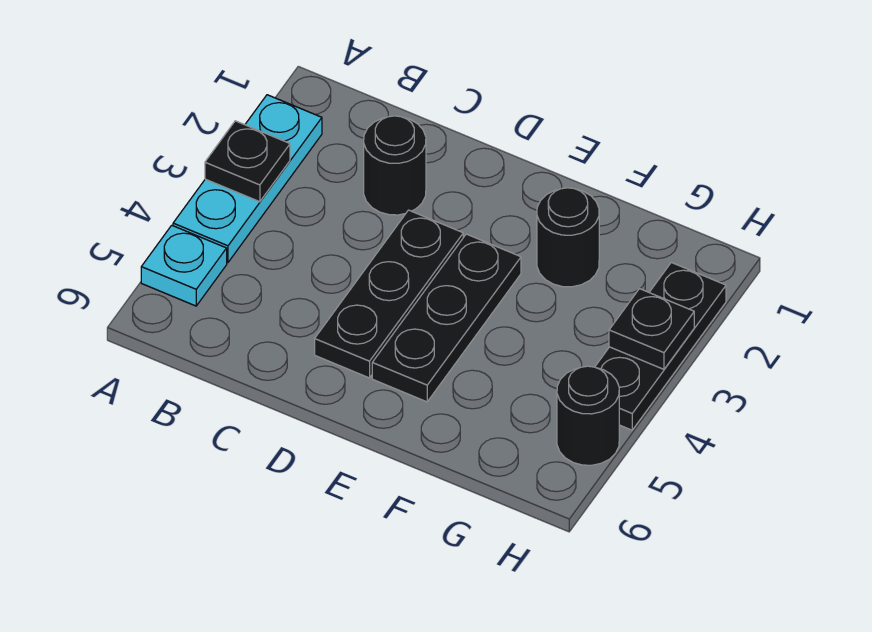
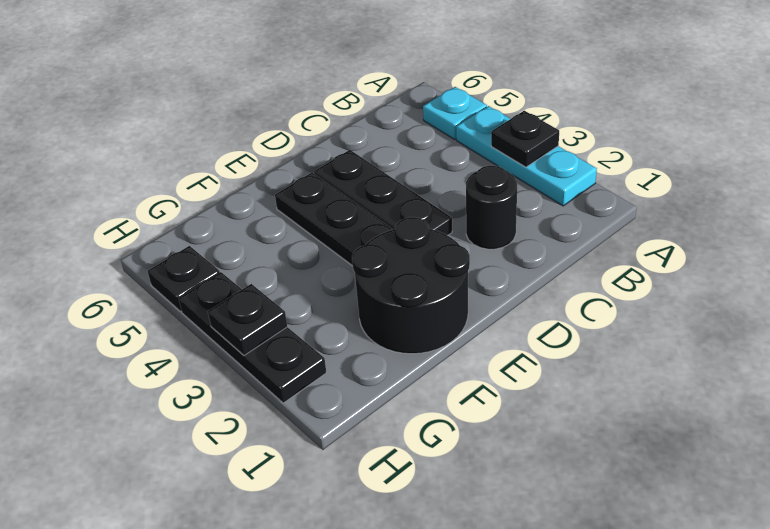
black round brick F2 level 1 -> black round brick E1:F2 level 1
black round brick H5 level 1 -> black plate H5 level 1

